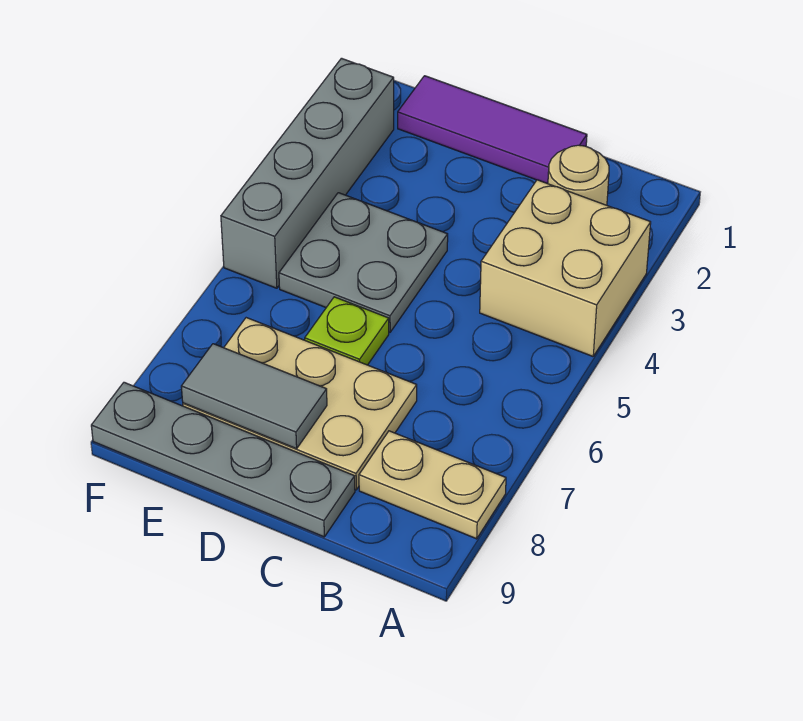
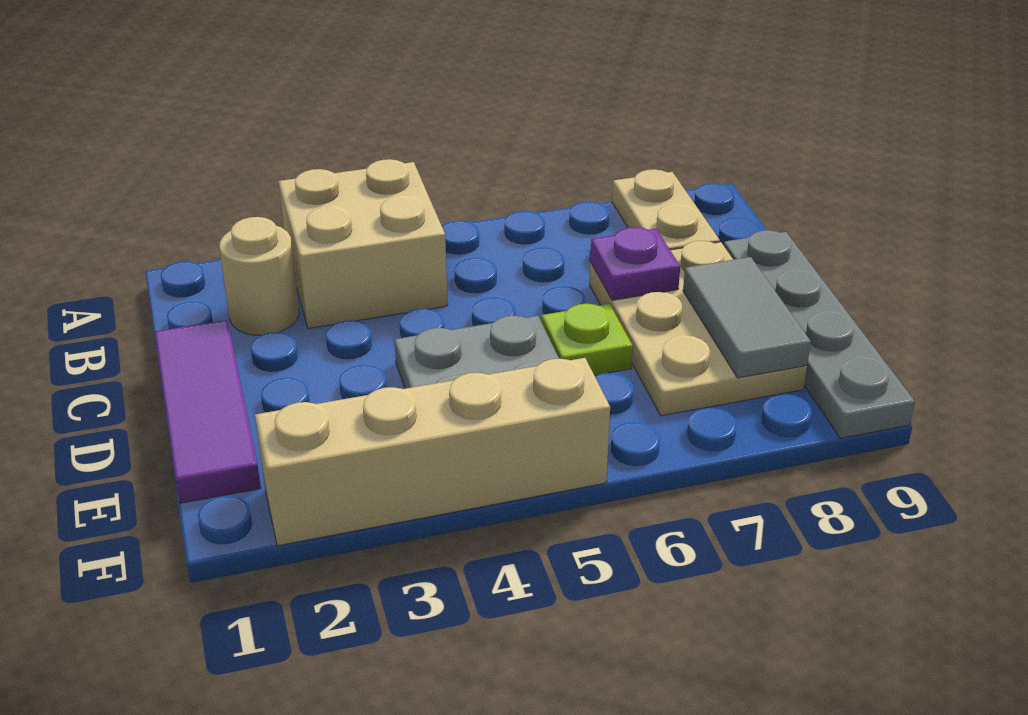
none -> purple plate C7 level 2
grey brick F2:F5 level 1 -> tan brick F2:F5 level 1

